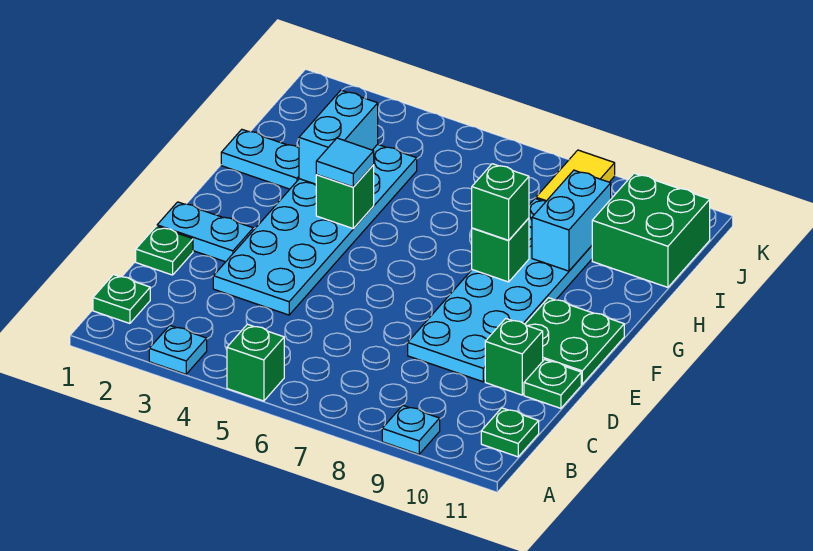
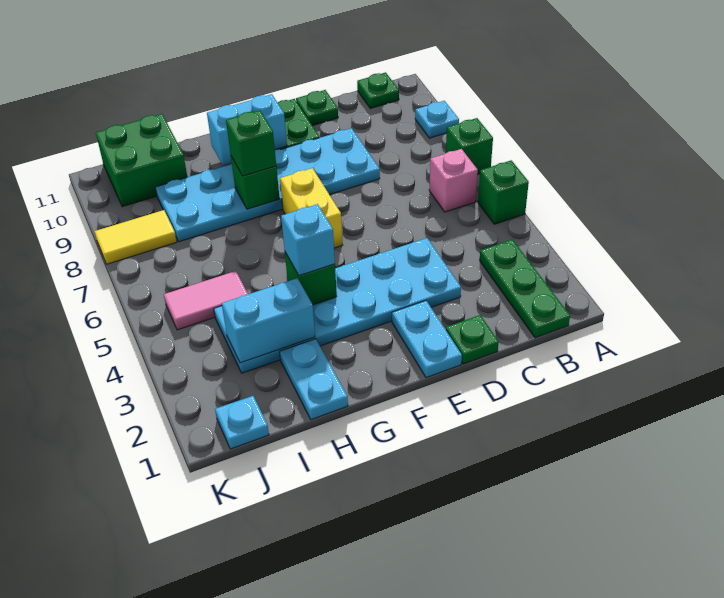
cyan plate A3 level 1 -> cyan plate J1 level 1
green plate B1 level 1 -> green plate B1:B3 level 1
none -> pink brick B6 level 1
green brick D10 level 1 -> green brick A7 level 1
none -> yellow brick F6:F7 level 1
cyan tile G4 level 3 -> cyan brick G4 level 3
cyan brick H9:I9 level 2 -> cyan brick F10:G10 level 2
none -> pink tile I5:J5 level 1

